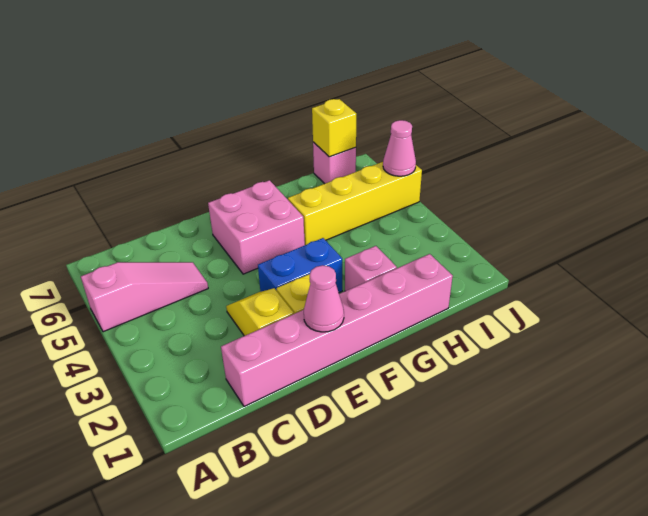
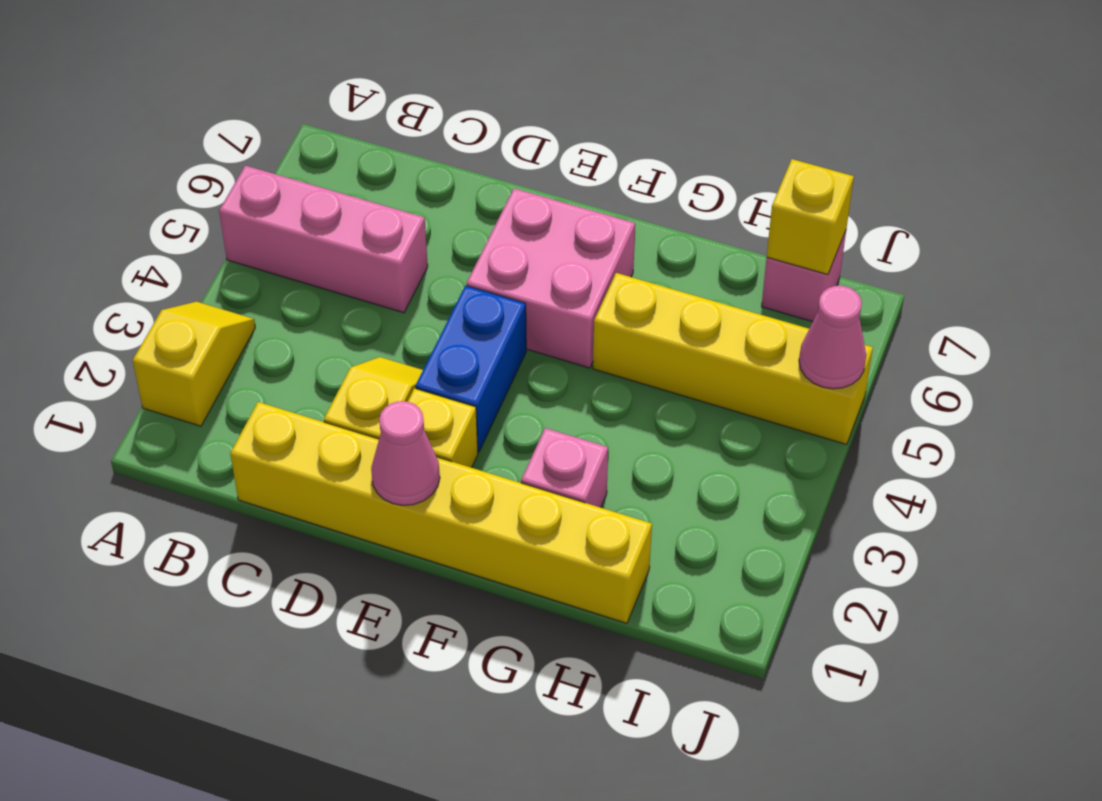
none -> yellow slope A2:A3 level 1 top 2
pink slope A5:C5 level 1 top A -> pink brick A5:C5 level 1
pink brick C1:H1 level 1 -> yellow brick C1:H1 level 1
blue brick E3:F3 level 1 -> blue brick E3:E4 level 1

